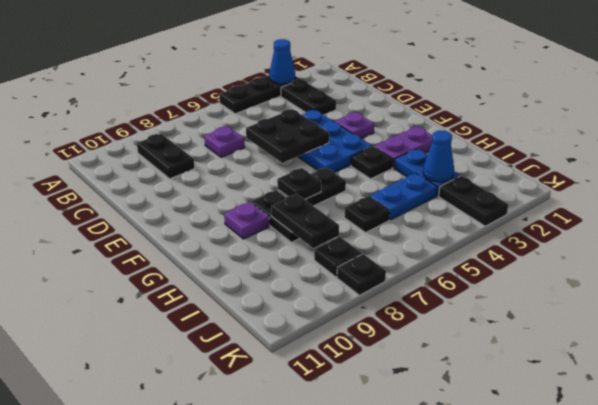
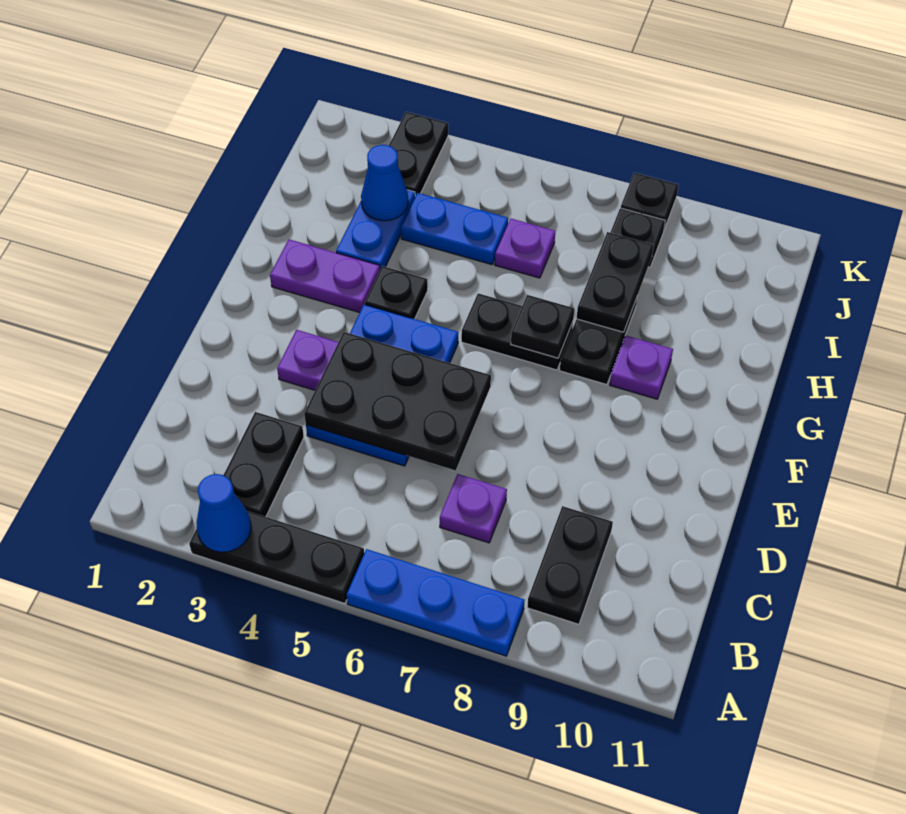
none -> blue plate A6:A8 level 1
black plate D5:E6 level 2 -> black plate D4:E6 level 2
black plate I6 level 1 -> purple plate I6 level 1

